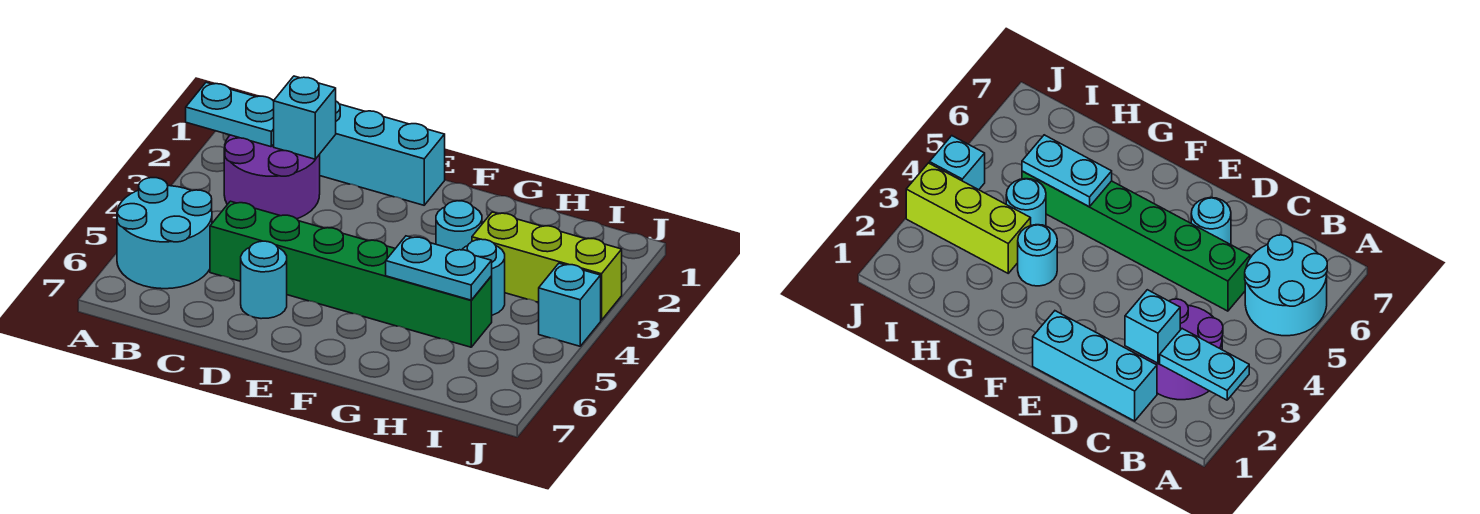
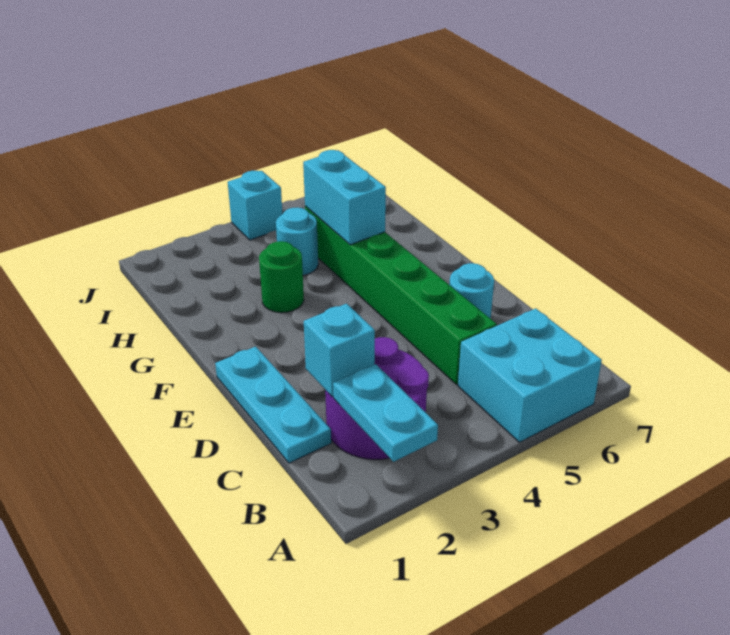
cyan round brick A5:B6 level 1 -> cyan brick A5:B6 level 1
cyan brick C1:E1 level 1 -> cyan plate C1:E1 level 1
cyan round brick G3 level 1 -> green round brick G3 level 1
cyan plate G5:H5 level 2 -> cyan brick G5:H5 level 2
lime brick H3:J3 level 1 -> none

